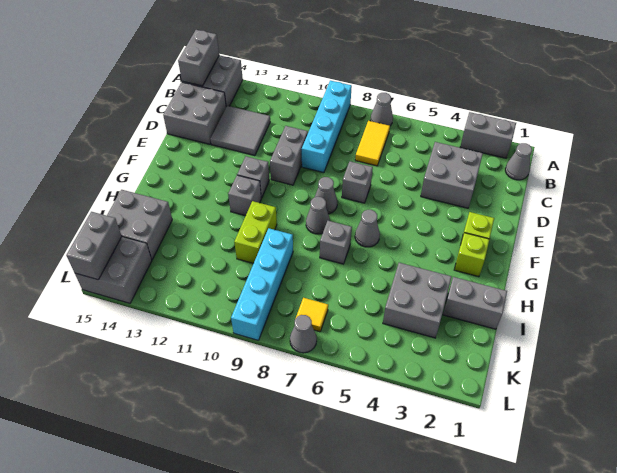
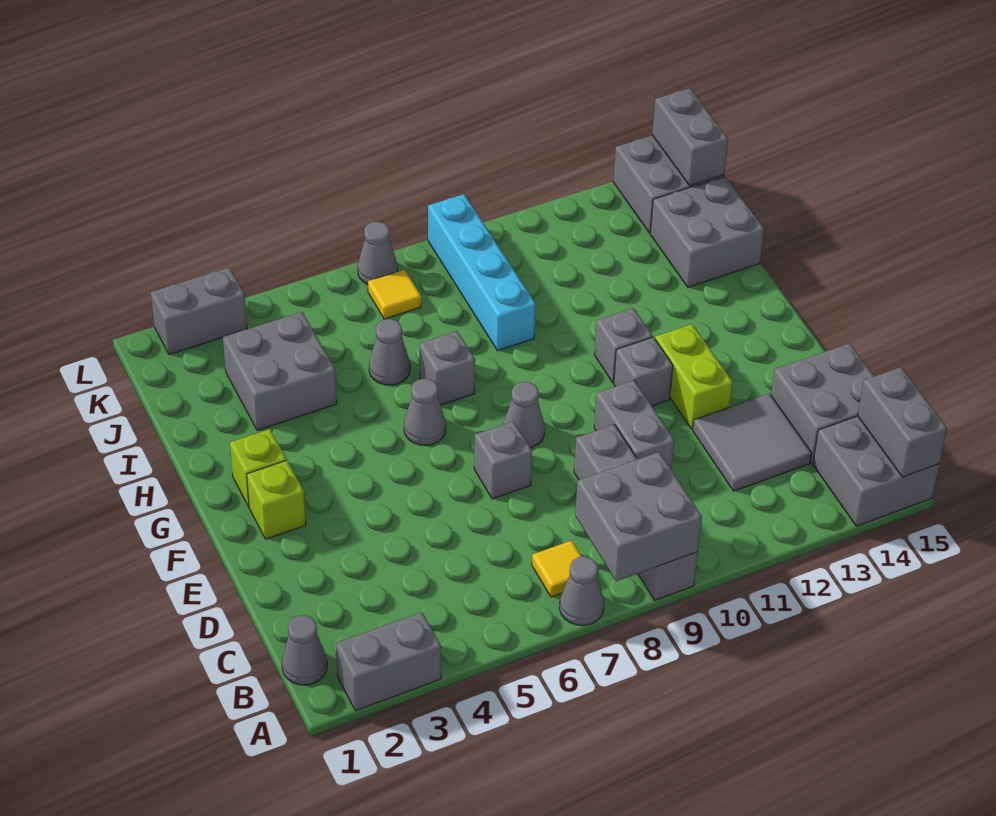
cyan brick A9:D9 level 1 -> grey brick A9:D9 level 1
yellow tile B7:C7 level 1 -> yellow tile B7 level 1
grey brick C3:D4 level 1 -> grey brick A8:B9 level 2
grey cone G8 level 1 -> grey cone I6 level 1
lime brick H10:I10 level 1 -> lime brick E12:F12 level 1
grey brick I1:I2 level 1 -> grey brick L2:L3 level 1

